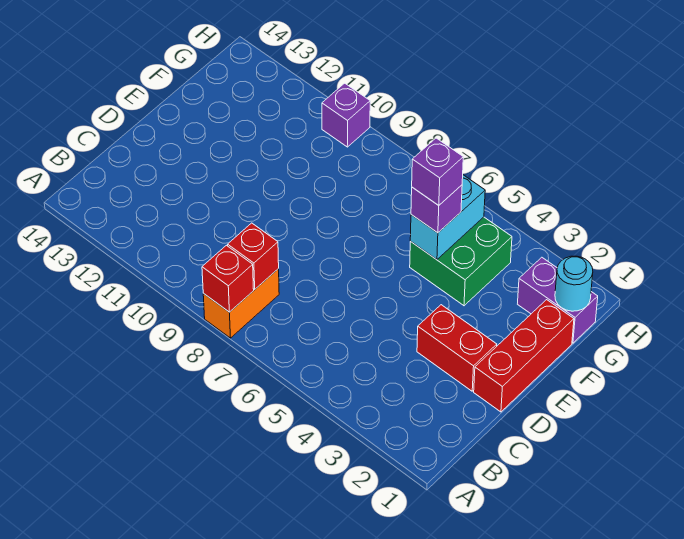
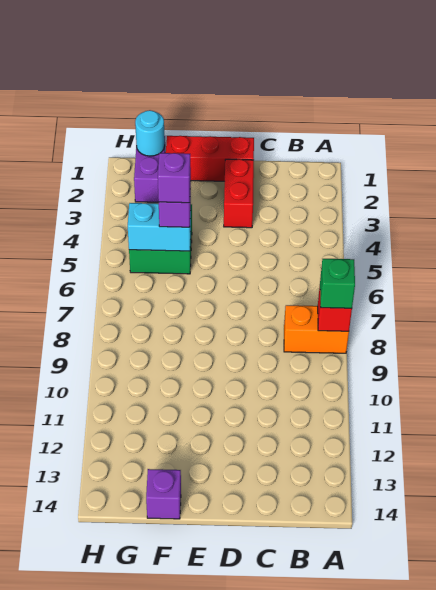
none -> green brick A8 level 3
red brick B8 level 2 -> none
purple brick H10 level 1 -> purple brick F14 level 1

